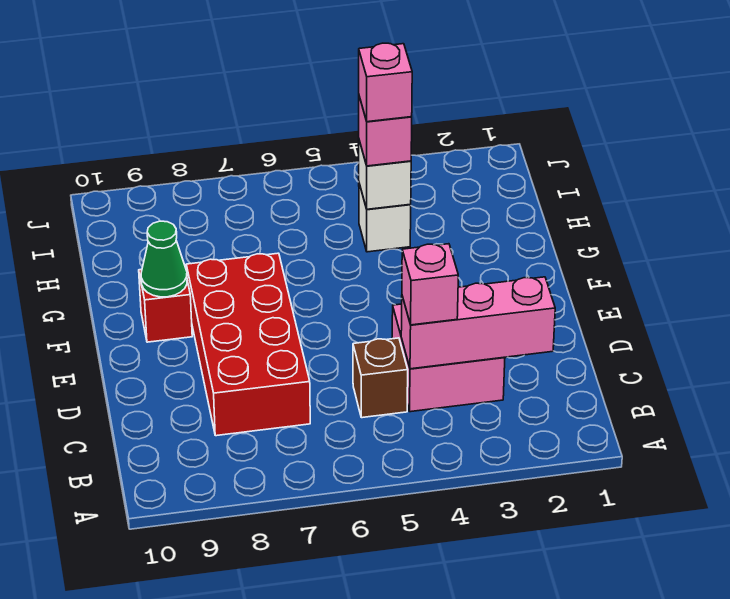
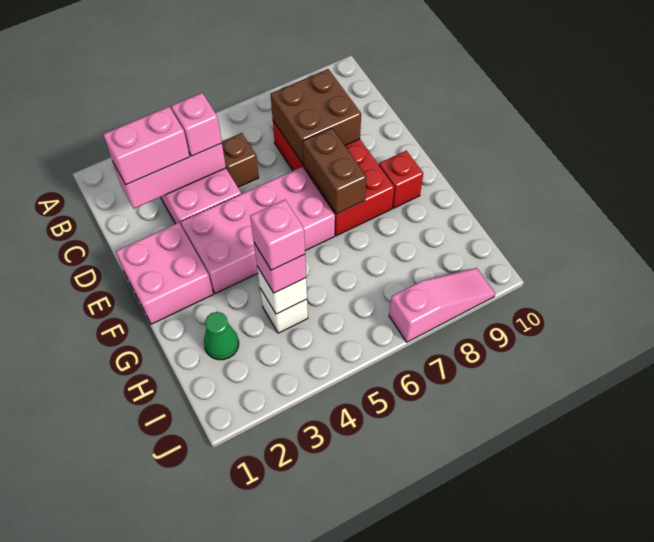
none -> pink brick C2:C3 level 3
none -> brown brick C7:D8 level 2
none -> pink brick E1:F2 level 1
none -> pink brick E3:F6 level 1
none -> brown brick E7:F7 level 2
green cone F9 level 2 -> green cone H2 level 1
none -> pink slope J7:J9 level 1 top 7

